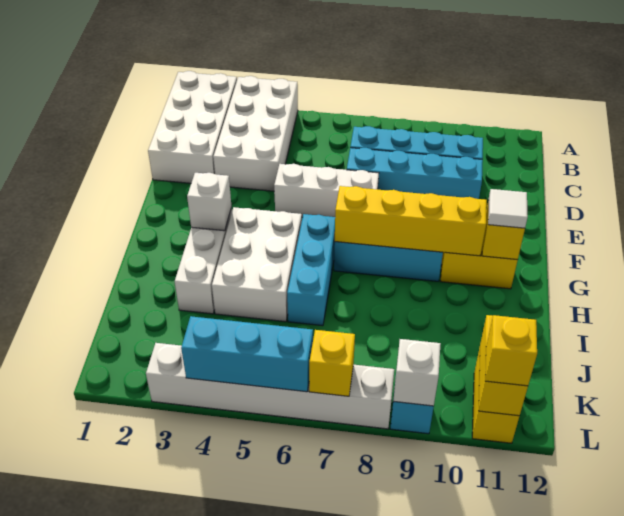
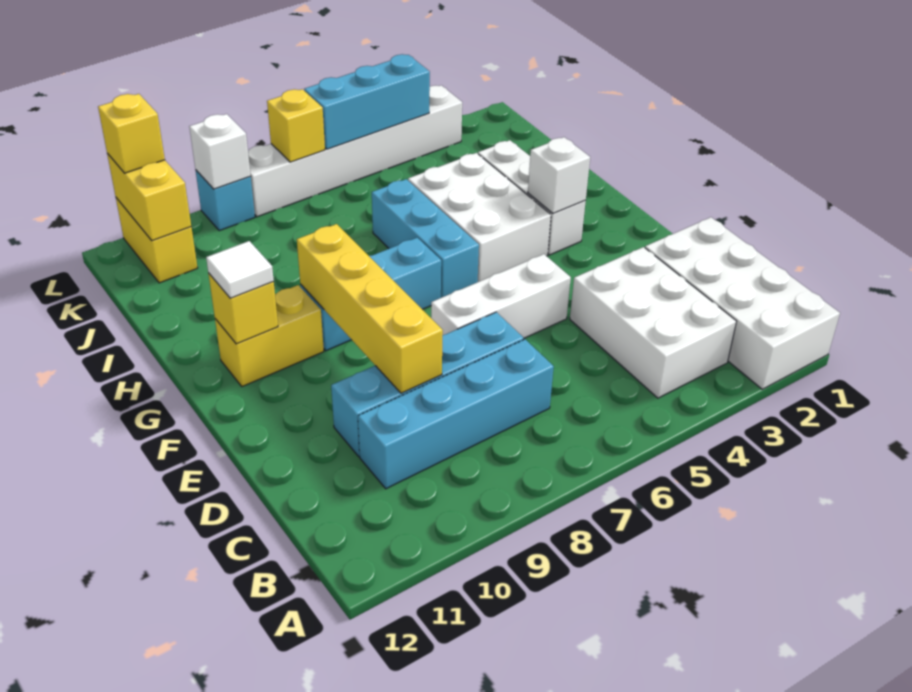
white brick A3:D4 level 1 -> white brick B3:D4 level 1
yellow brick G7:G10 level 2 -> yellow brick D9:G9 level 2

